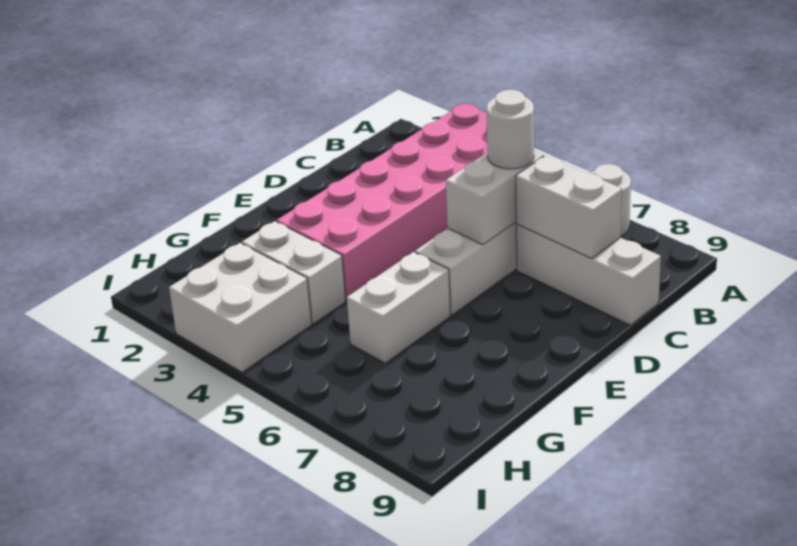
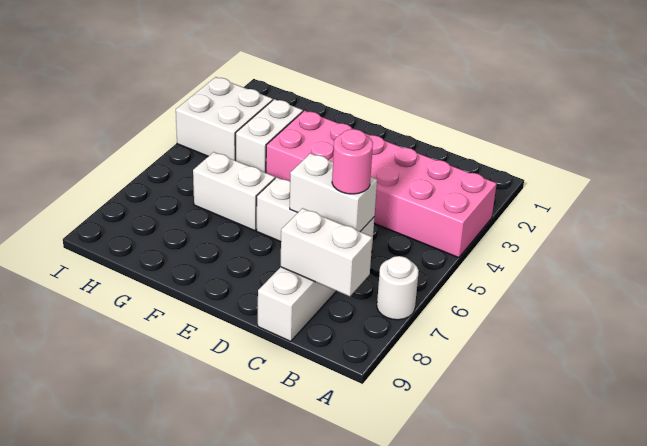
white round brick C6 level 3 -> pink round brick C6 level 3
white brick C7:C8 level 2 -> white brick B8:C8 level 2

